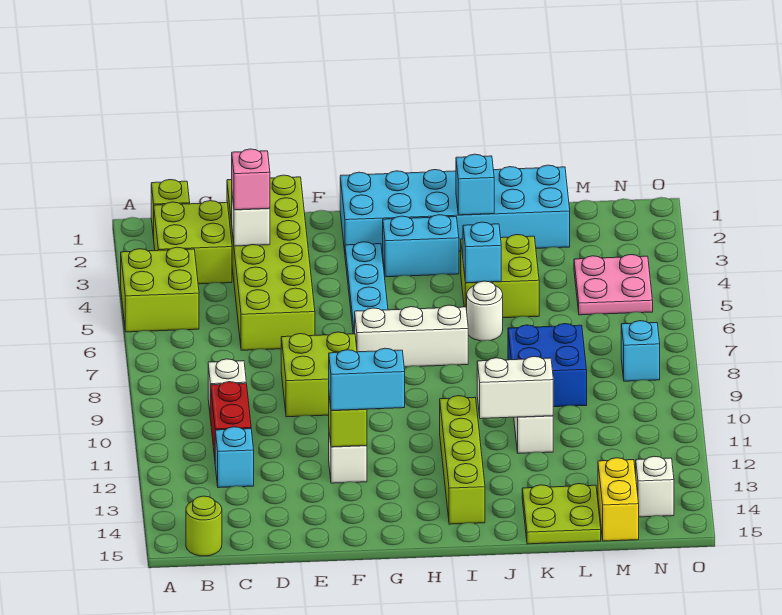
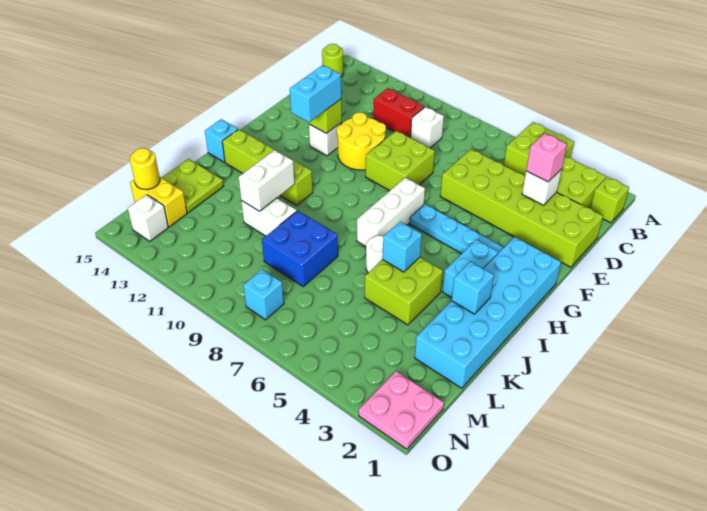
cyan brick C12 level 1 -> cyan brick I15 level 1
none -> yellow round brick E10:F11 level 1
pink plate M4:N5 level 1 -> pink plate N1:O2 level 1
none -> yellow round brick M15 level 2

